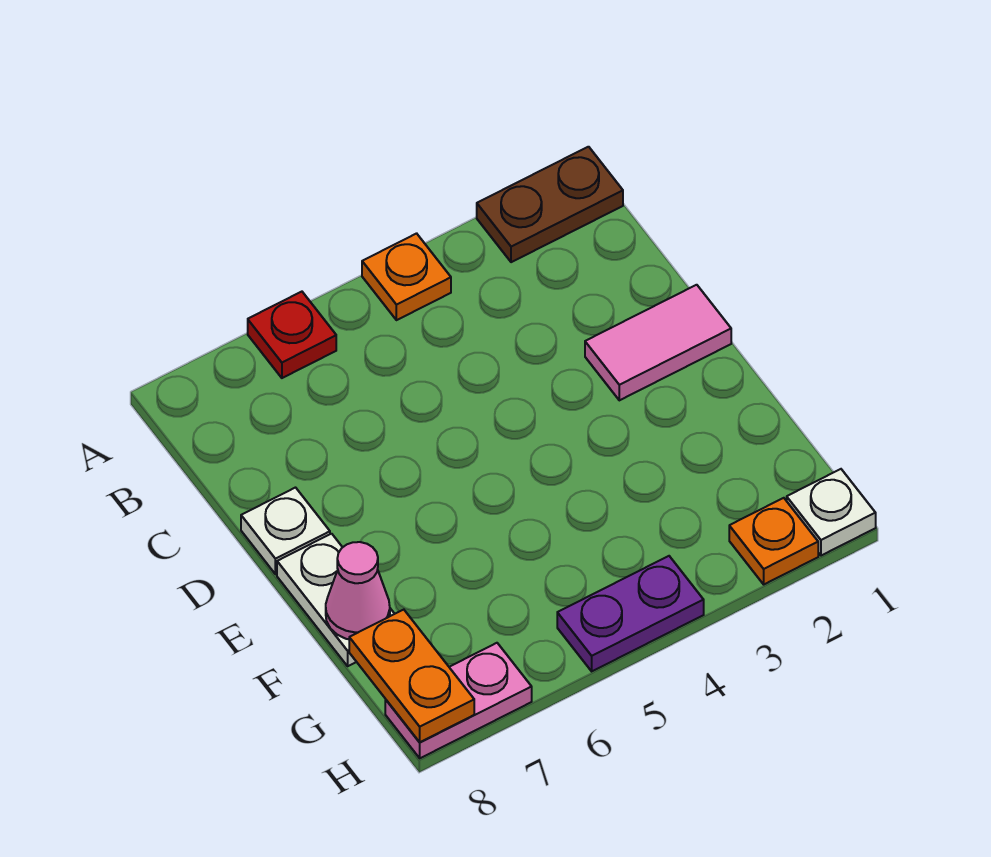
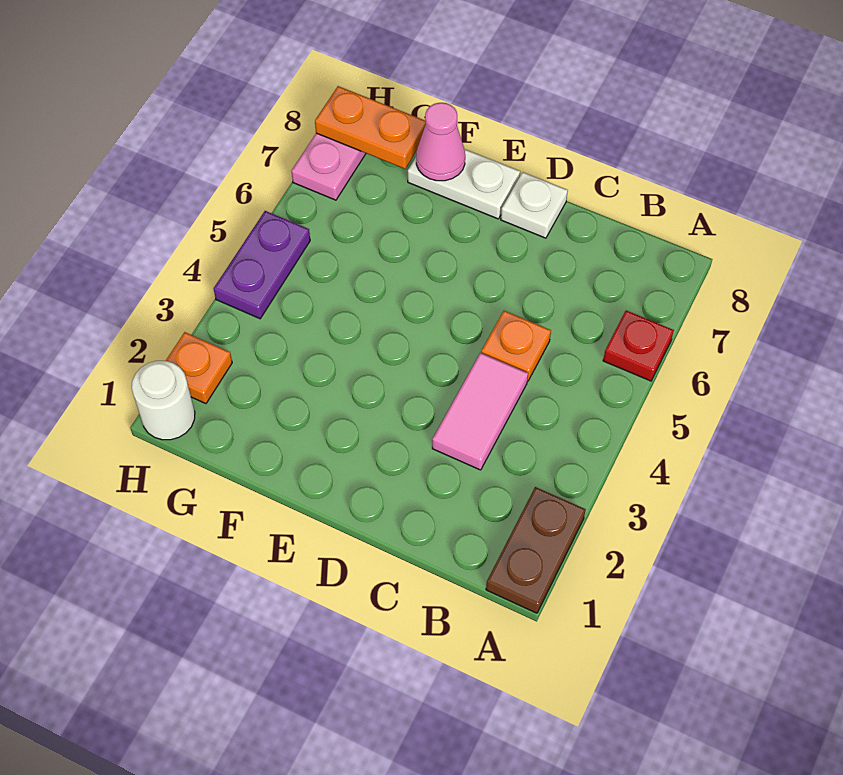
orange plate A4 level 1 -> orange plate C5 level 1
pink tile D1:D2 level 1 -> pink tile C3:C4 level 1
white plate H1 level 1 -> white round brick H1 level 1

